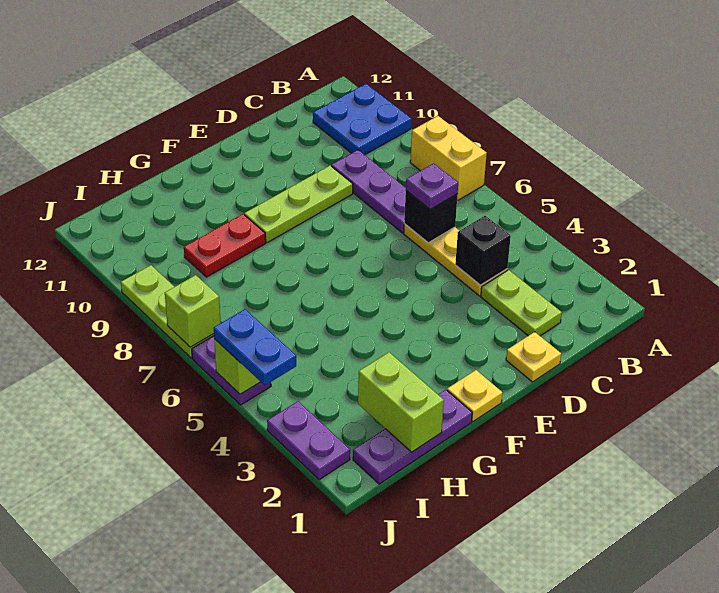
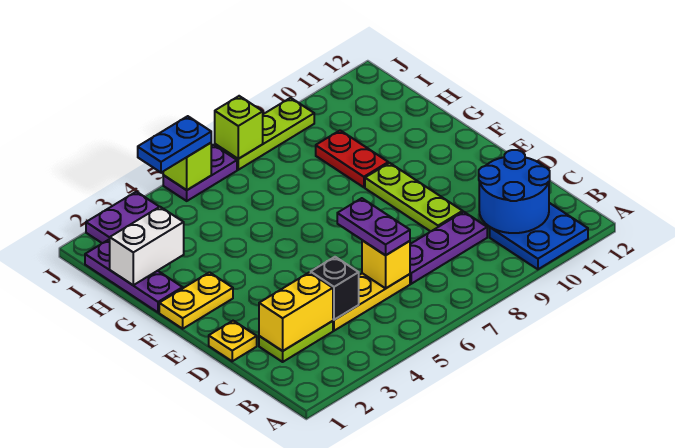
yellow brick A7:A8 level 1 -> yellow brick C2:C3 level 2
none -> blue round brick B10:C11 level 2
black brick C6 level 2 -> yellow brick C6 level 2
purple plate C6 level 3 -> purple plate C6:D6 level 3
yellow plate F1 level 1 -> yellow plate F1:F2 level 1
lime brick H1:H2 level 2 -> white brick H1:H2 level 2

